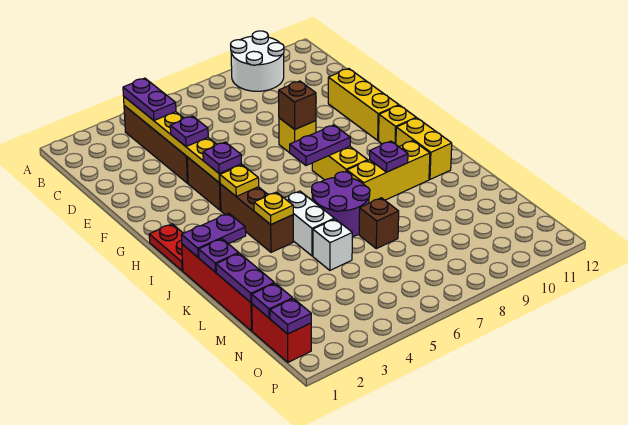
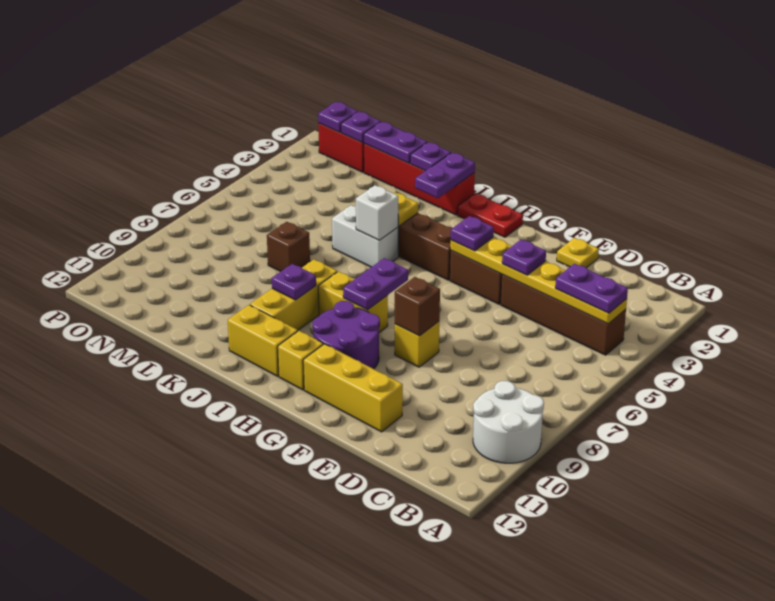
yellow plate H4 level 2 -> yellow plate E1 level 1
purple round brick J6:K7 level 1 -> purple round brick G9:H10 level 1
white brick L5 level 1 -> white brick J5 level 2

